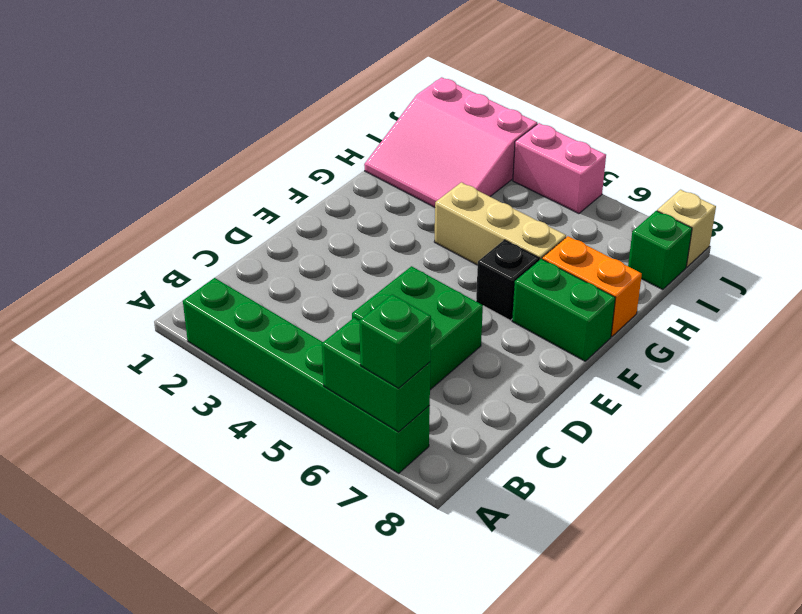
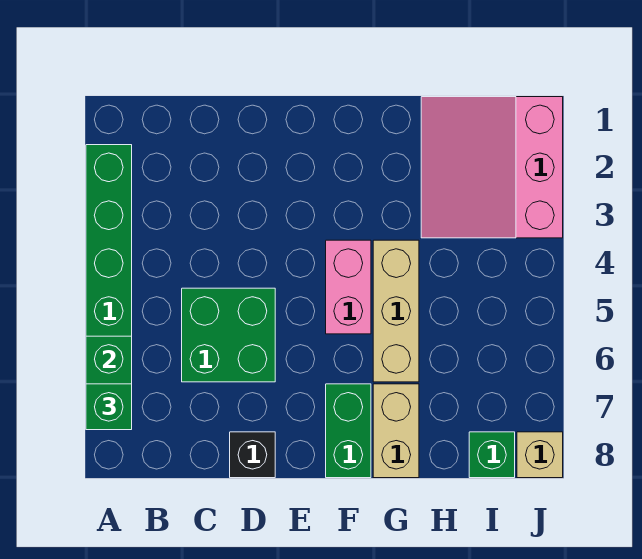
black brick F6 level 1 -> black brick D8 level 1
orange brick G7:G8 level 1 -> tan brick G7:G8 level 1
pink brick J4:J5 level 1 -> pink brick F4:F5 level 1

